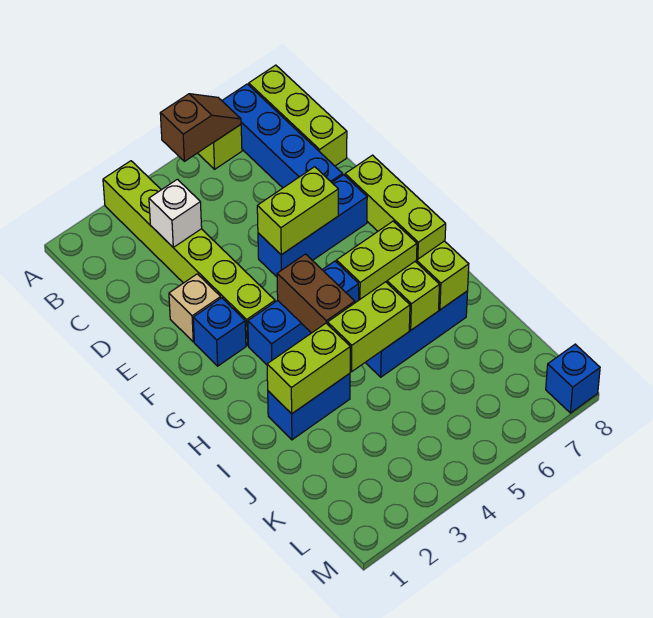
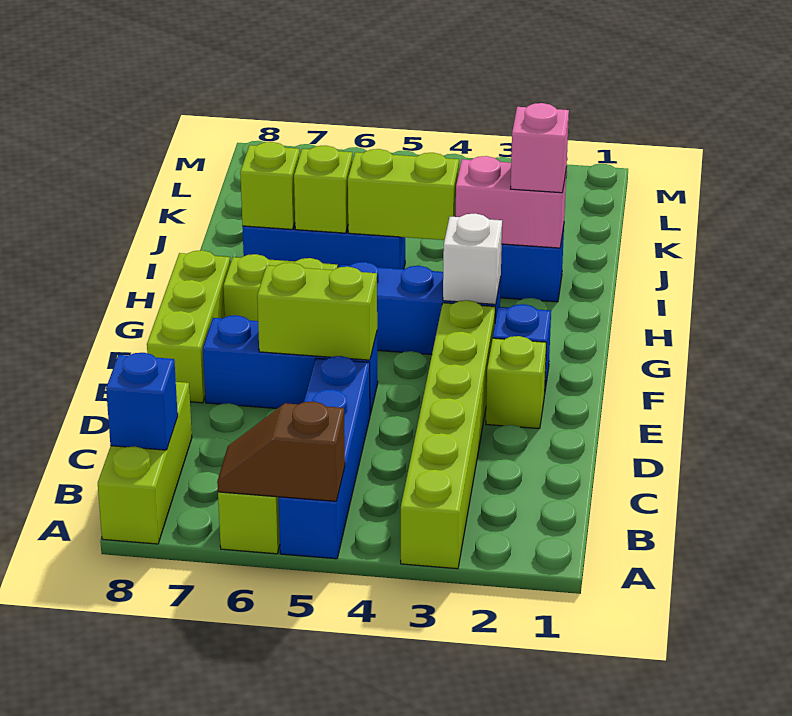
blue brick A7:D7 level 1 -> blue brick A5:D5 level 1
white brick C3 level 2 -> white brick G3 level 2
tan brick E2 level 1 -> lime brick E2 level 1
brown brick G4:H4 level 2 -> none
lime brick I2:I3 level 2 -> pink brick I2:I3 level 2
none -> pink brick I2 level 3
blue brick M8 level 1 -> blue brick B8 level 2

